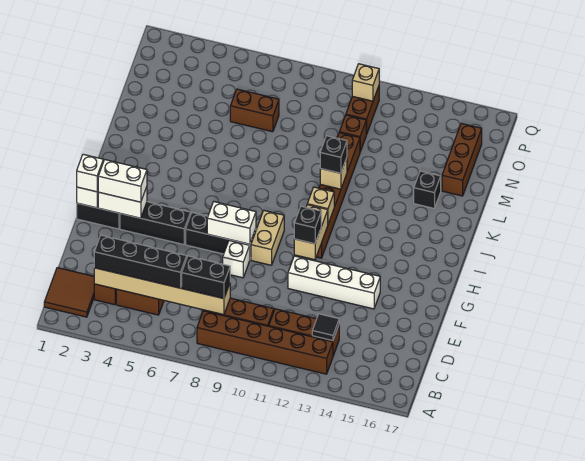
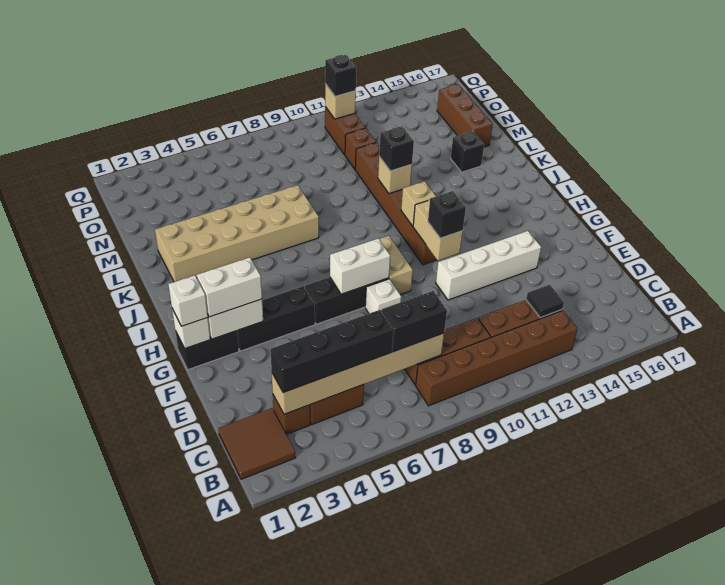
none -> tan brick K2:L7 level 1
brown brick N6:N7 level 1 -> none
none -> black brick P11 level 3

